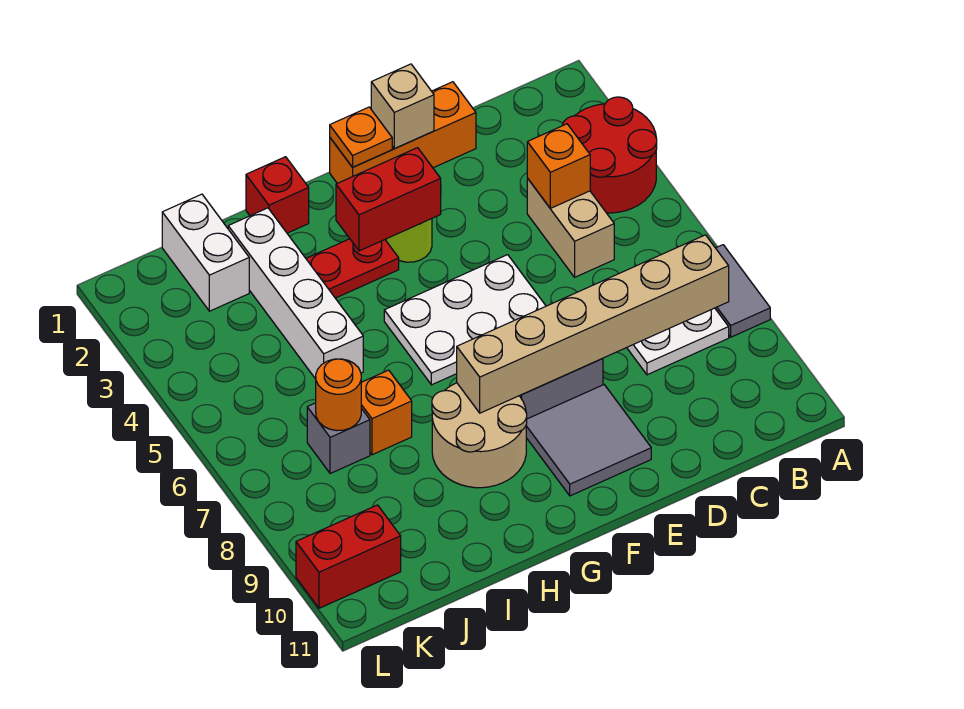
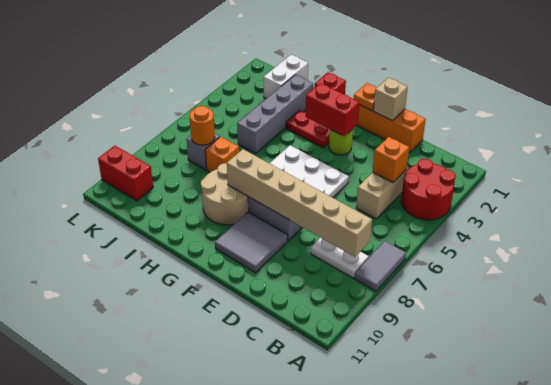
white brick I2:I5 level 1 -> grey brick I2:I5 level 1

